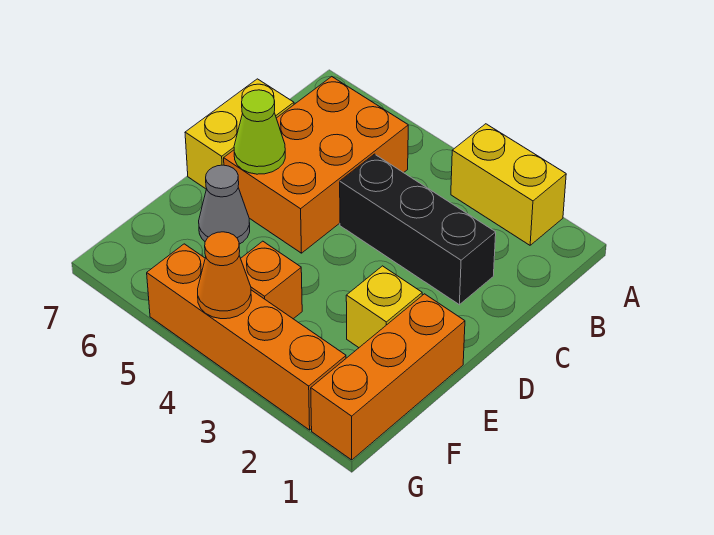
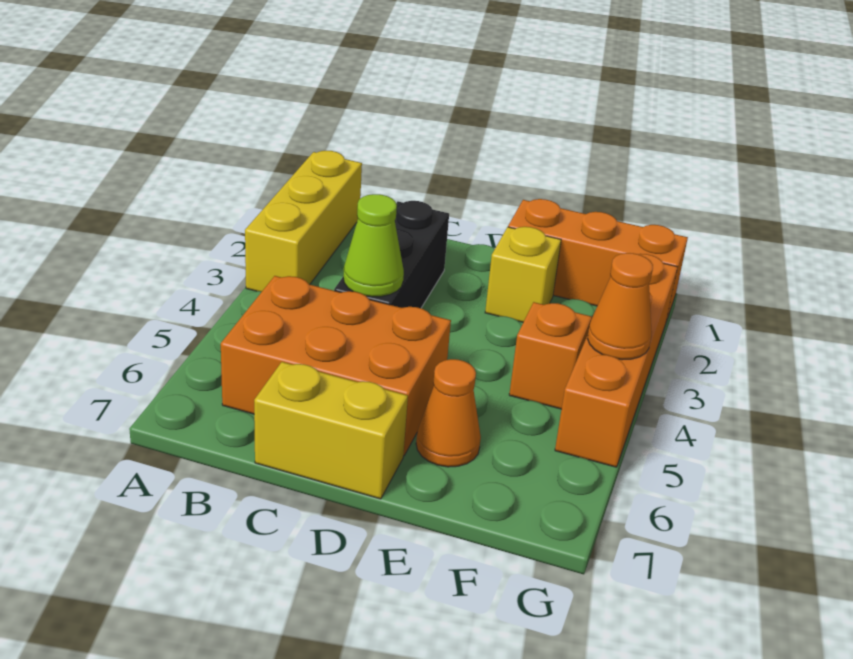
yellow brick A2:A3 level 1 -> yellow brick A1:A3 level 1
lime cone D6 level 2 -> lime cone C4 level 2
grey cone E6 level 1 -> orange cone E6 level 1

